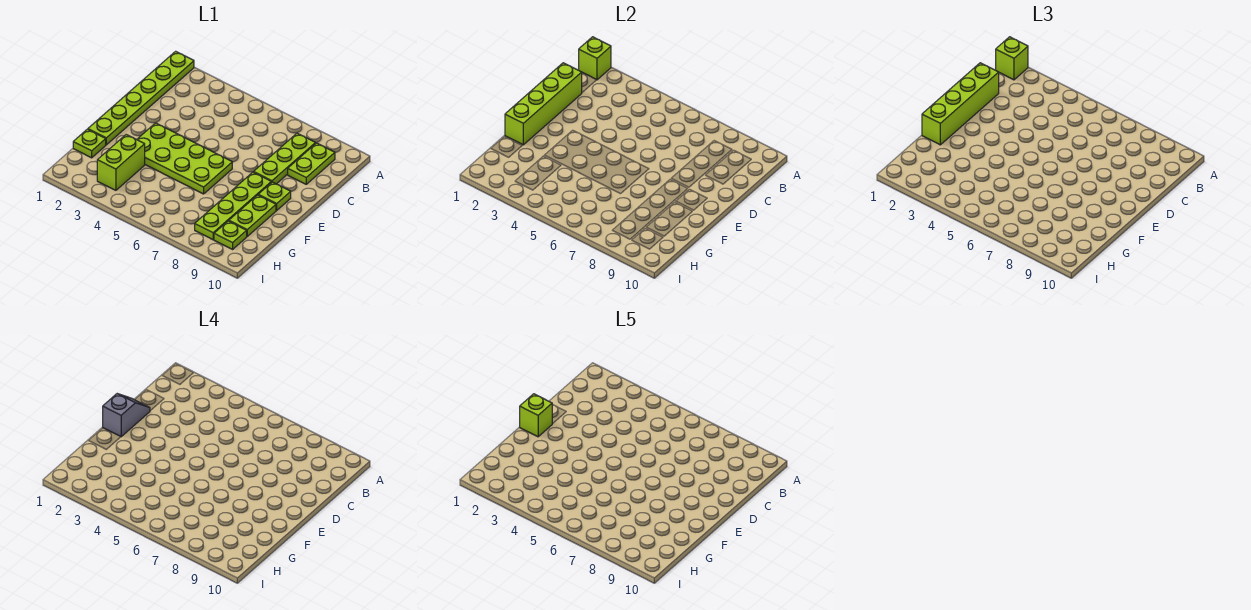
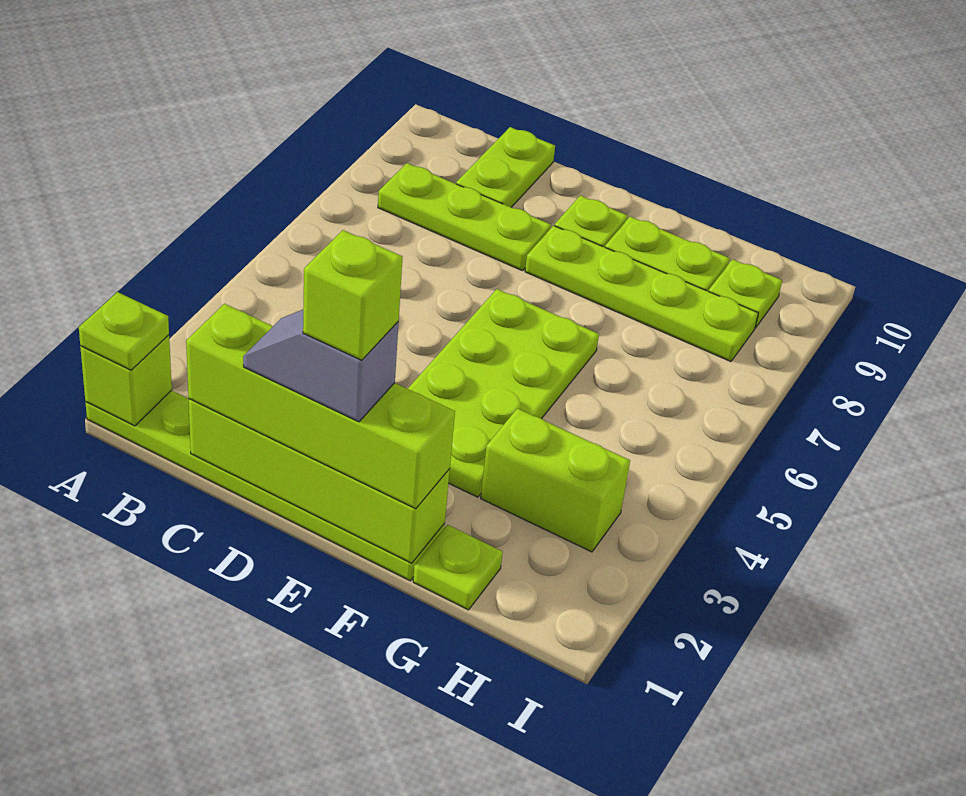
lime brick A1 level 3 -> lime plate A1 level 3
lime plate B9:C9 level 1 -> lime plate C9:C10 level 1

